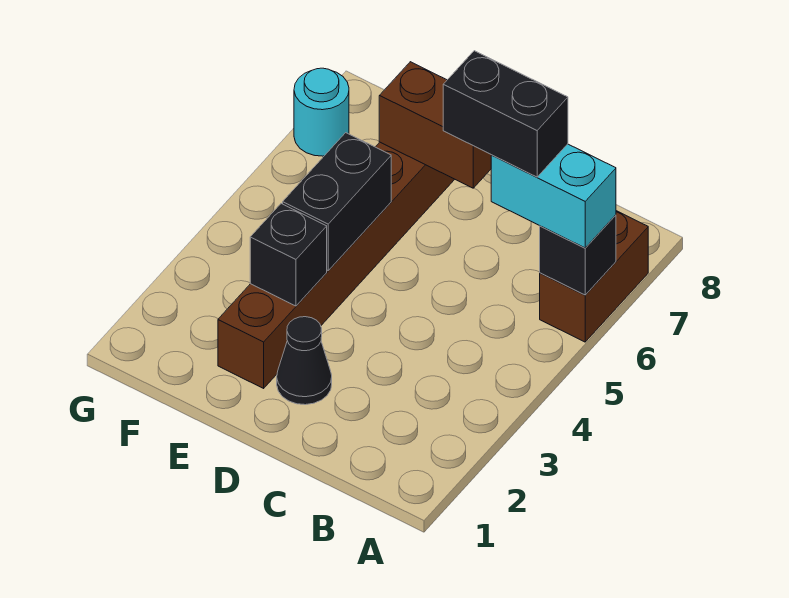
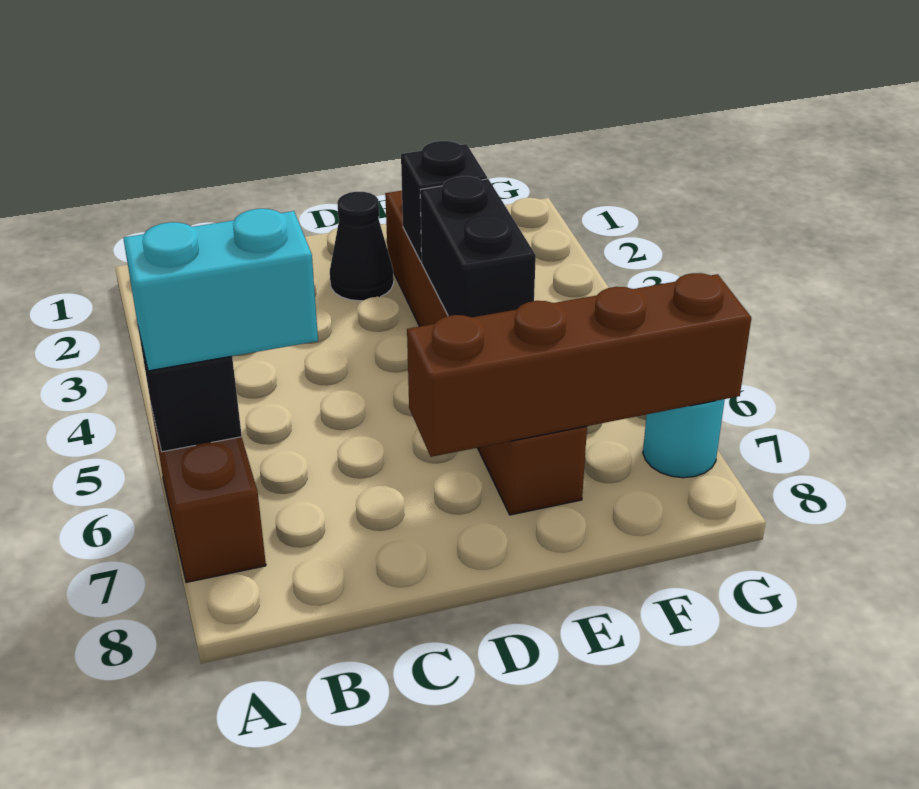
black brick B6:C6 level 4 -> none
brown brick D7:E7 level 2 -> brown brick D7:G7 level 2

